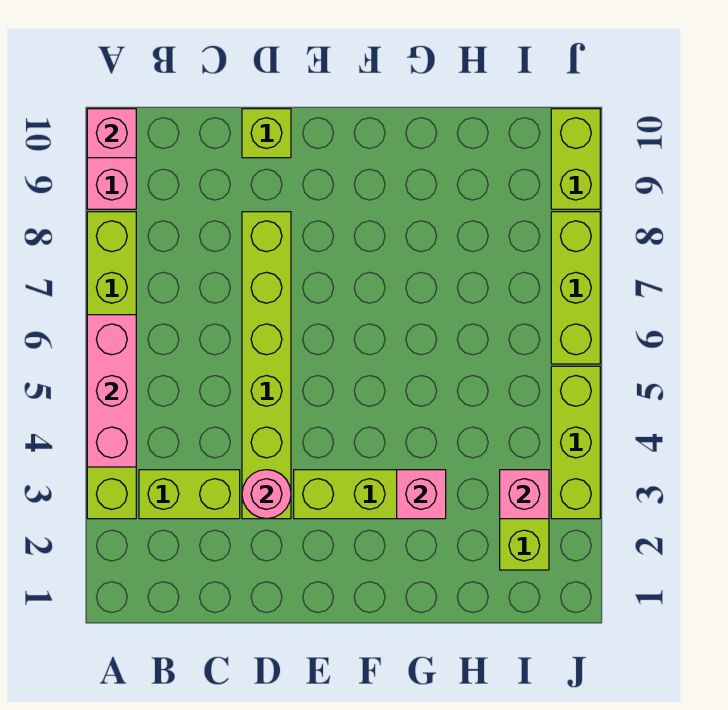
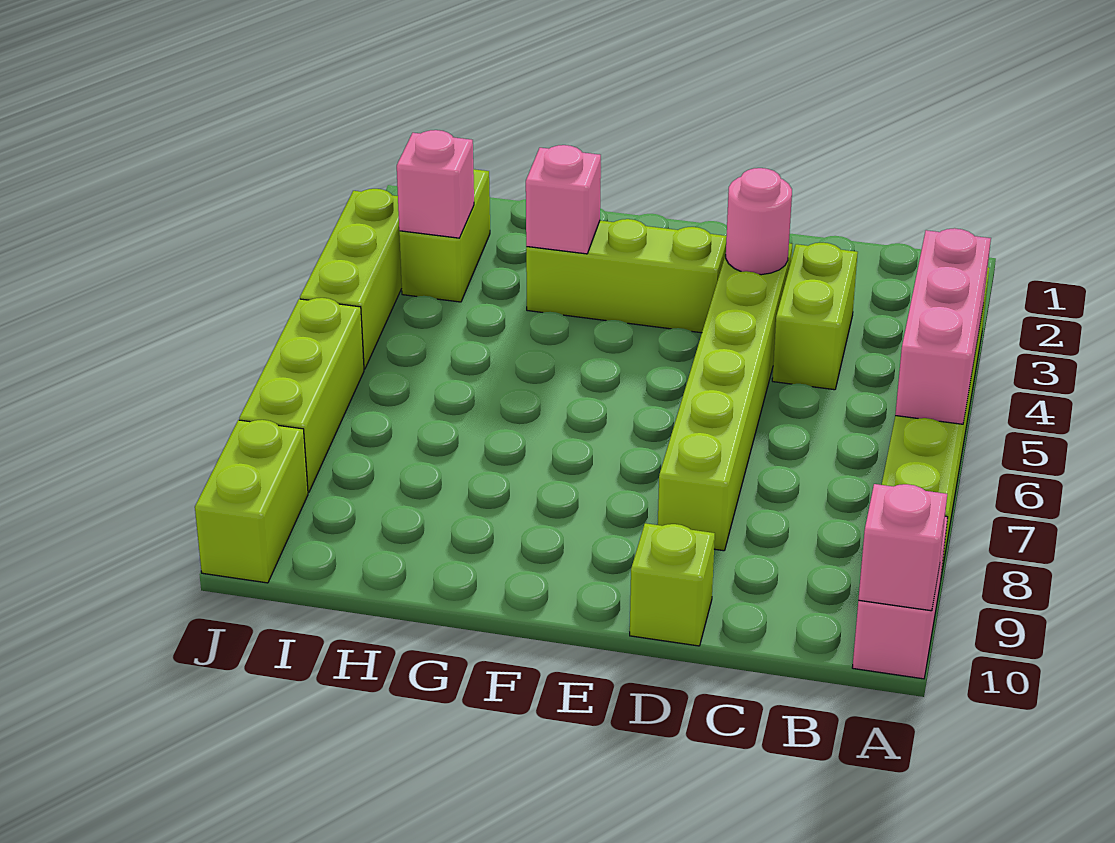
lime brick B3:C3 level 1 -> lime brick C3:C4 level 1

